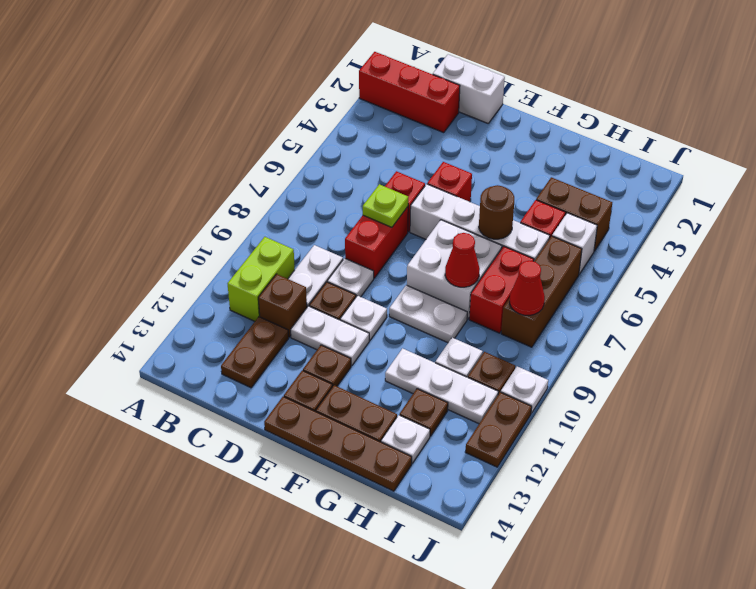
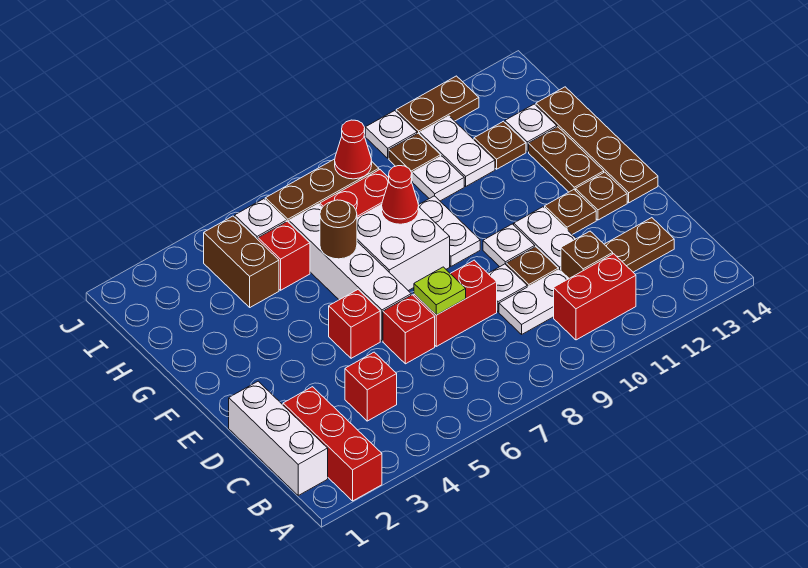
lime brick B10:B11 level 1 -> red brick B10:B11 level 1
white brick C1:D1 level 1 -> white brick B1:D1 level 1
none -> red brick C4 level 1
white plate G11:I11 level 1 -> white plate H11:I11 level 1

